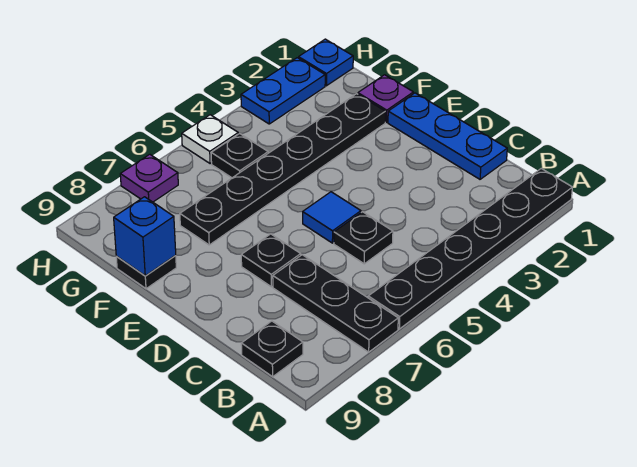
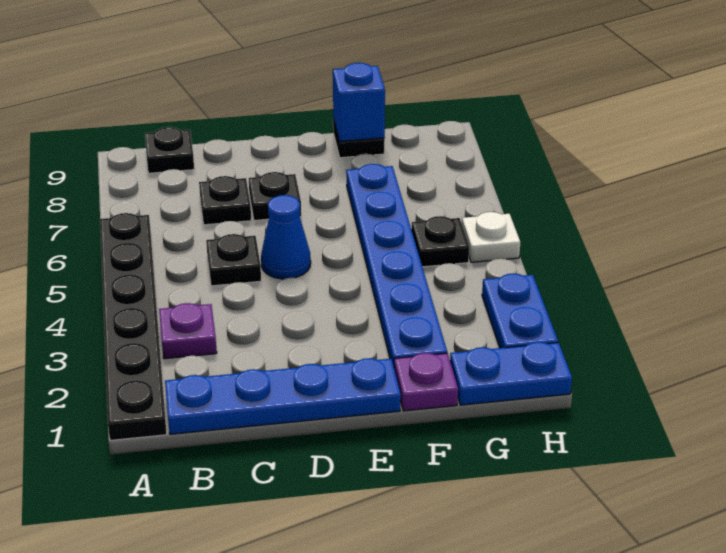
black plate A7:C7 level 1 -> black plate C7 level 1
blue plate C1:E1 level 1 -> blue plate B1:E1 level 1
blue tile D5 level 1 -> blue cone D5 level 1
black plate F2:F7 level 1 -> blue plate F2:F7 level 1
blue plate H1 level 1 -> blue plate G1:H1 level 1
purple plate H7 level 1 -> purple plate B3 level 1

